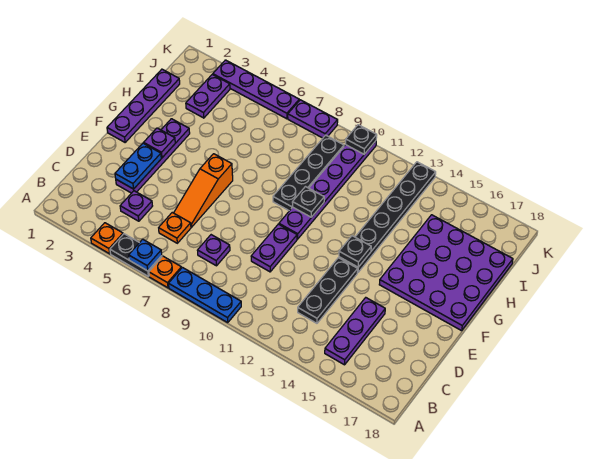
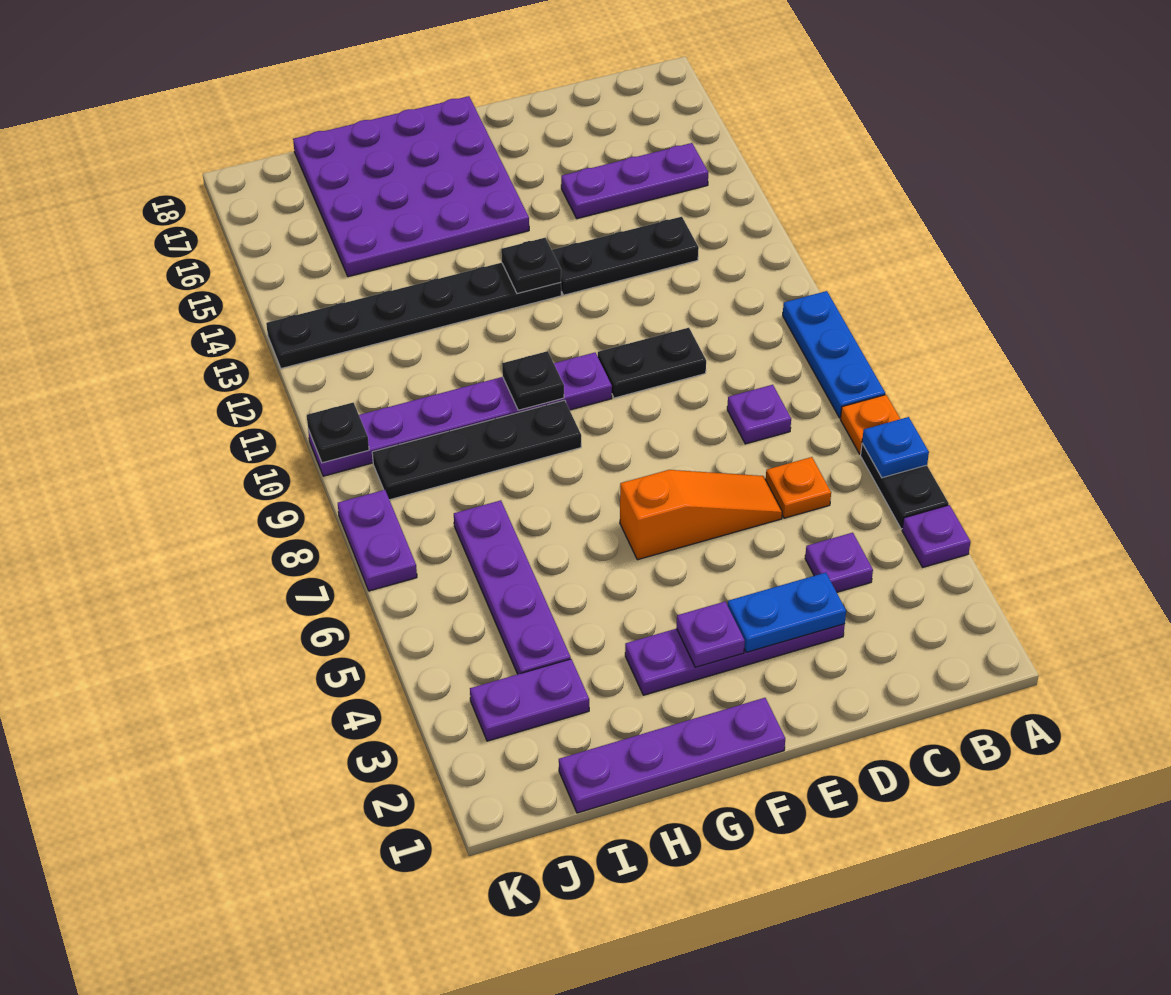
orange plate A4 level 1 -> purple plate A4 level 1
purple plate D10:E10 level 1 -> black plate D10:E10 level 1
purple plate K3:K6 level 1 -> purple plate I4:I7 level 1

